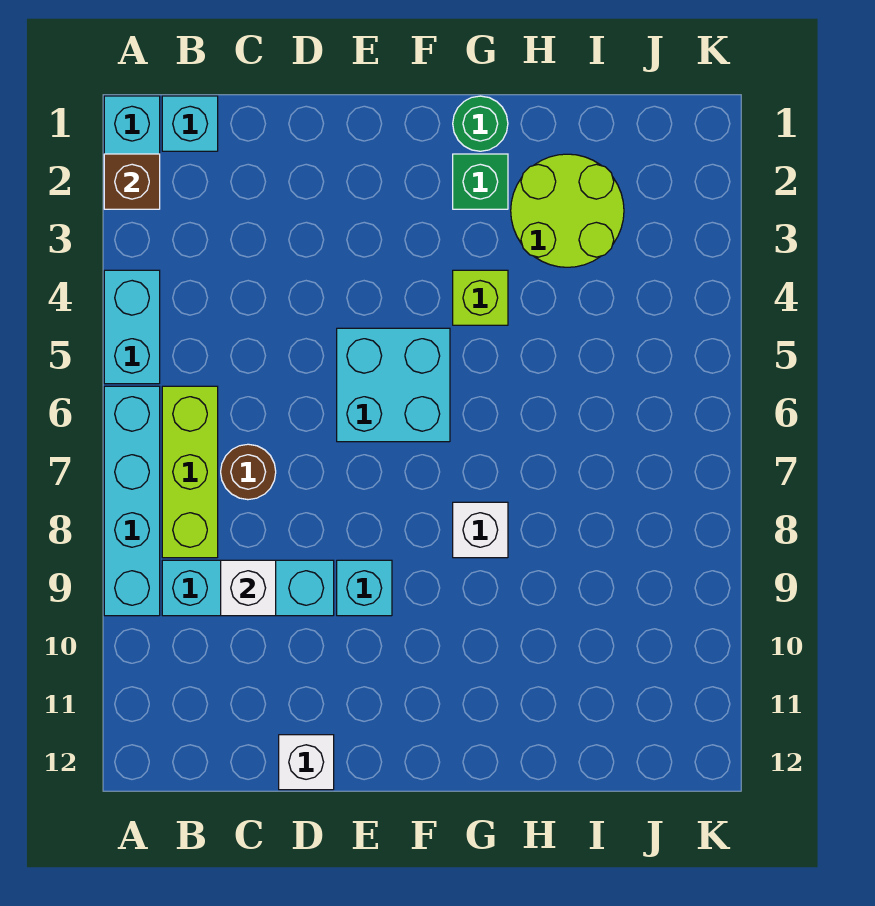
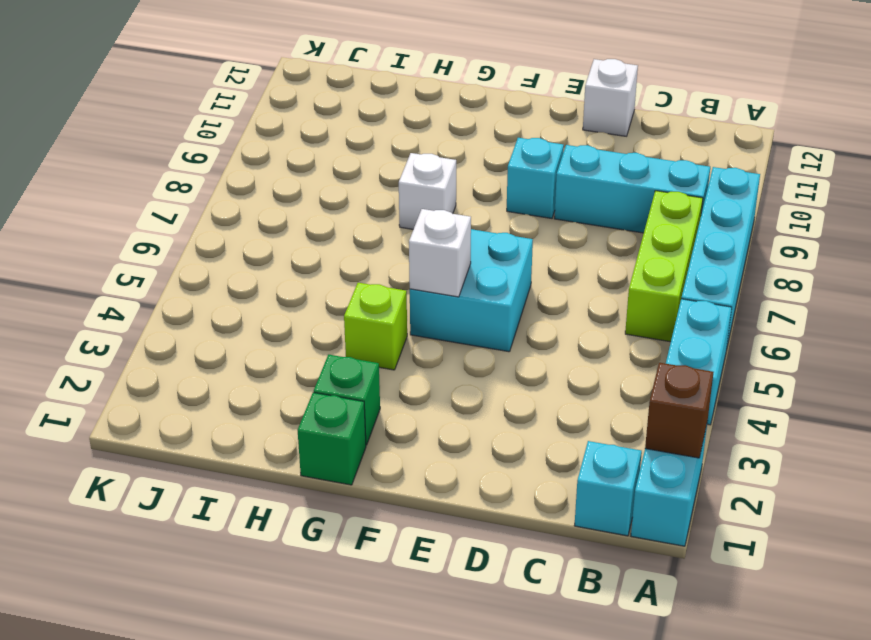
brown round brick C7 level 1 -> none
white brick C9 level 2 -> white brick F5 level 2
green round brick G1 level 1 -> green brick G1 level 1
lime round brick H2:I3 level 1 -> none

